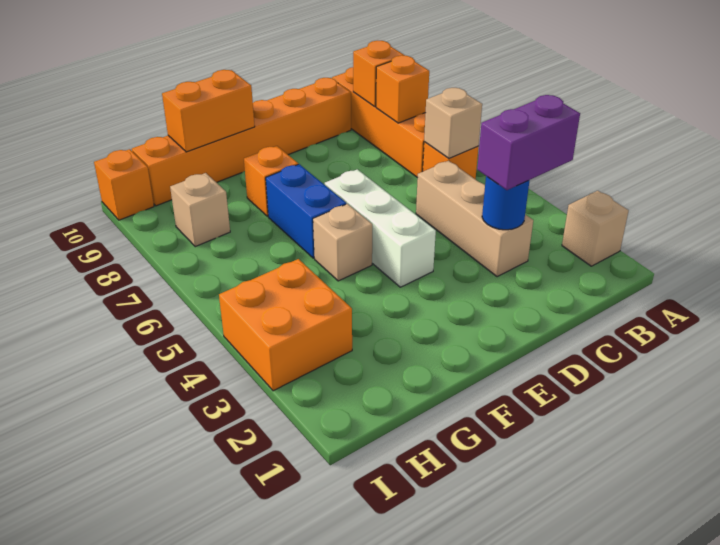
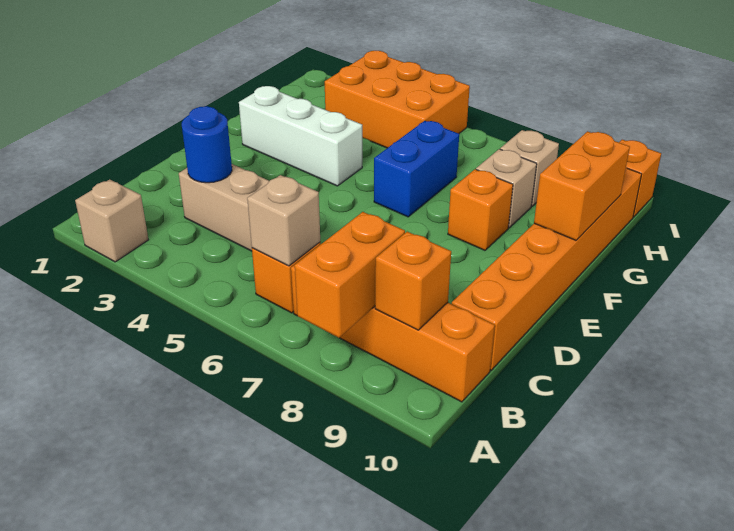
purple brick B3:C3 level 3 -> none
orange brick B8 level 2 -> orange brick A8:B8 level 2
white brick E4:E6 level 1 -> white brick F2:F4 level 1
tan brick F5 level 1 -> tan brick G8 level 1
blue brick F6:F7 level 1 -> blue brick F6:G6 level 1
orange brick H3:I4 level 1 -> orange brick H3:I5 level 1

